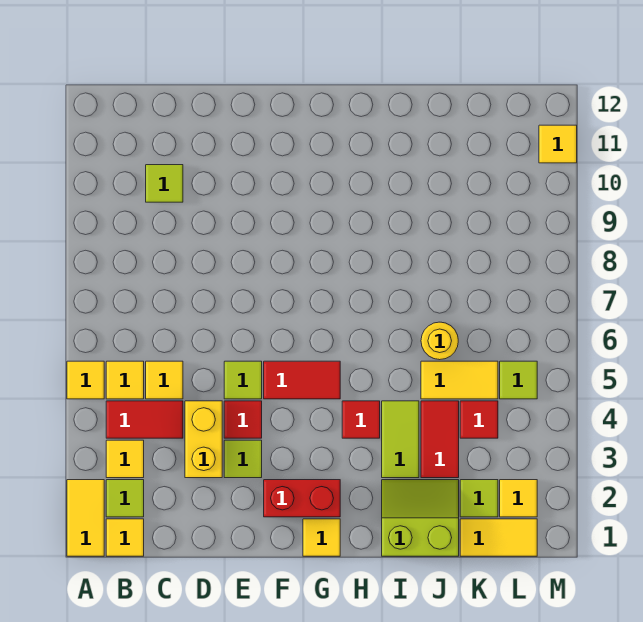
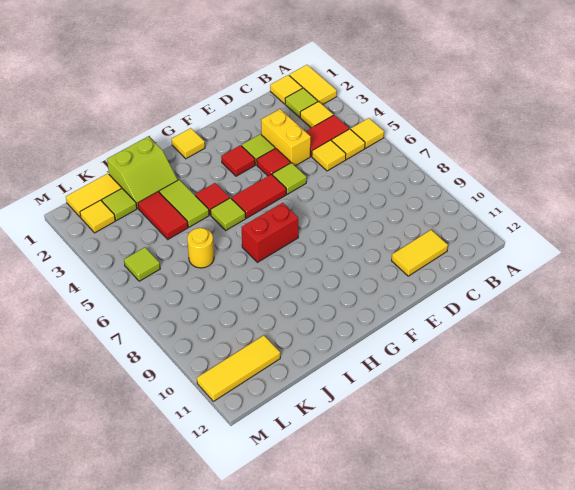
lime tile C10 level 1 -> lime tile H5 level 1
red brick F2:G2 level 1 -> red brick G7:H7 level 1
yellow tile J5:K5 level 1 -> yellow tile C11:D11 level 1
red tile K4 level 1 -> red tile F3 level 1
yellow tile M11 level 1 -> yellow tile K11:M11 level 1

